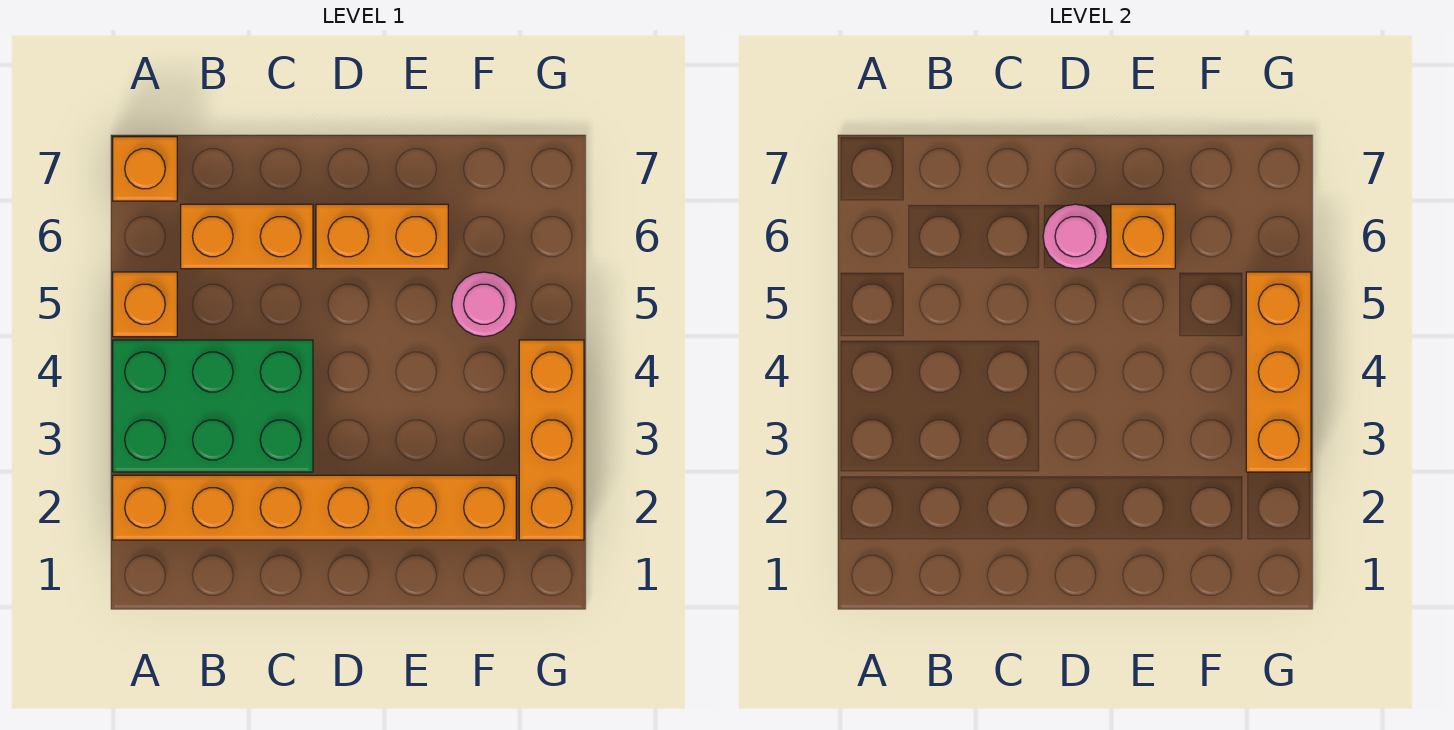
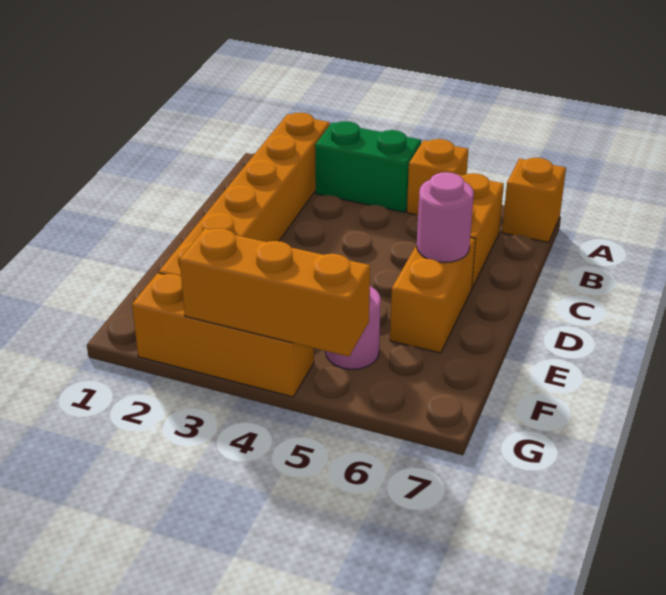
green brick A3:C4 level 1 -> green brick A3:A4 level 1
orange brick E6 level 2 -> none

